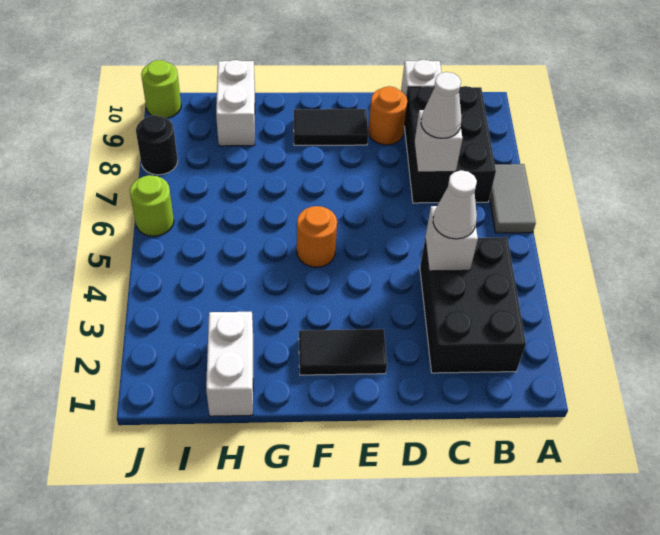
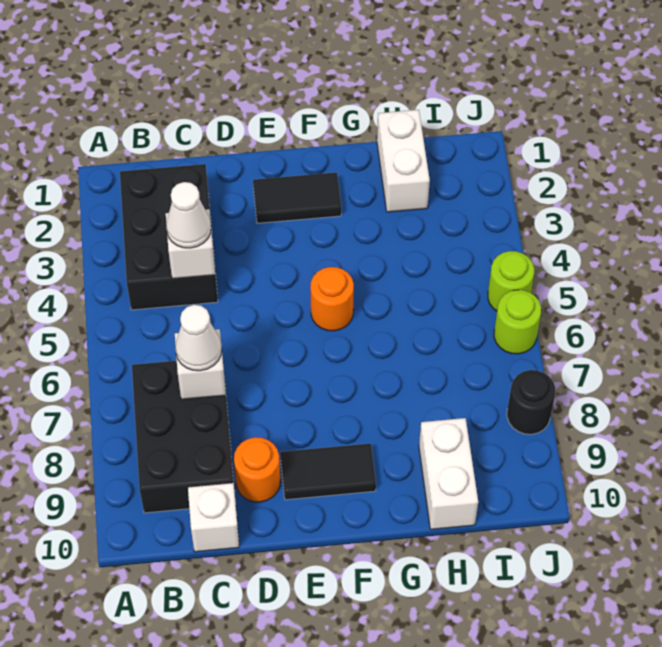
grey tile A6:A7 level 1 -> none
lime round brick J10 level 1 -> lime round brick J5 level 1

